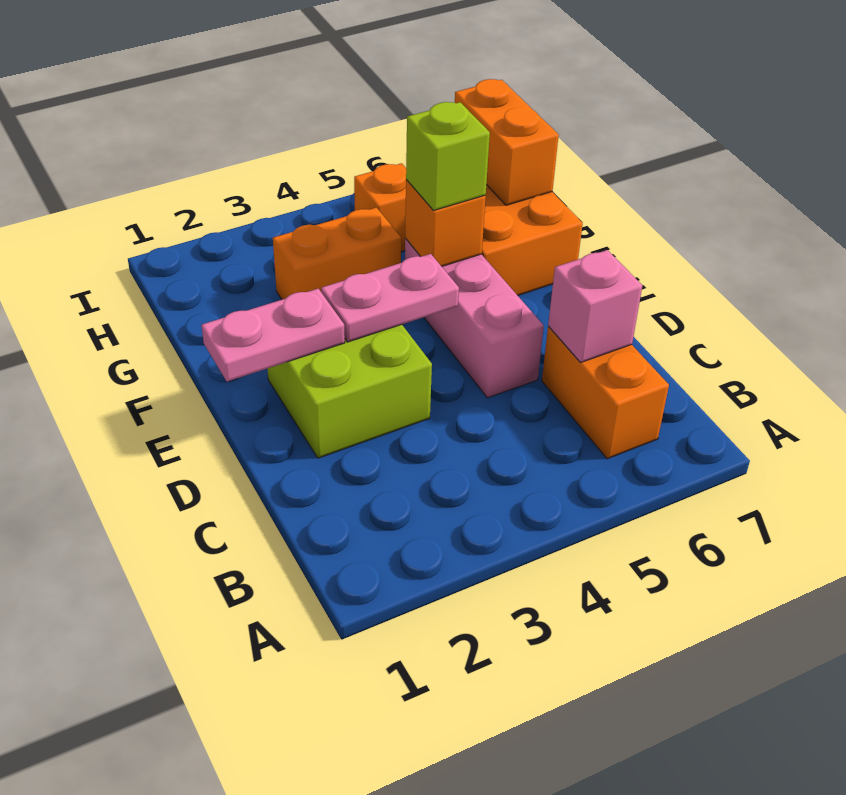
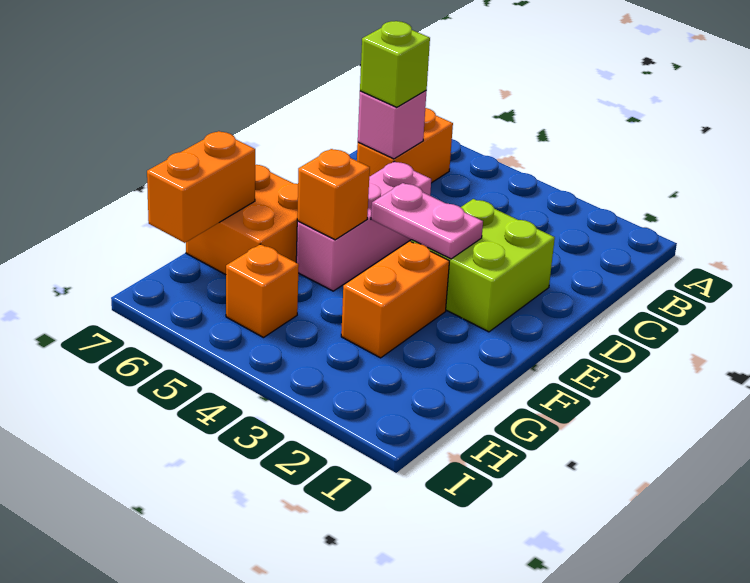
pink plate E1:E2 level 2 -> none
lime brick F5 level 3 -> lime brick C6 level 3
orange brick G3:G4 level 1 -> orange brick F3:G3 level 1

